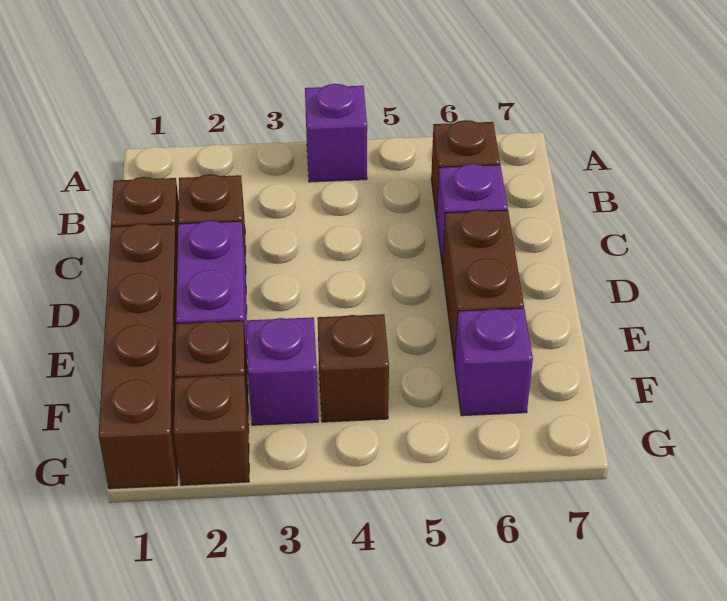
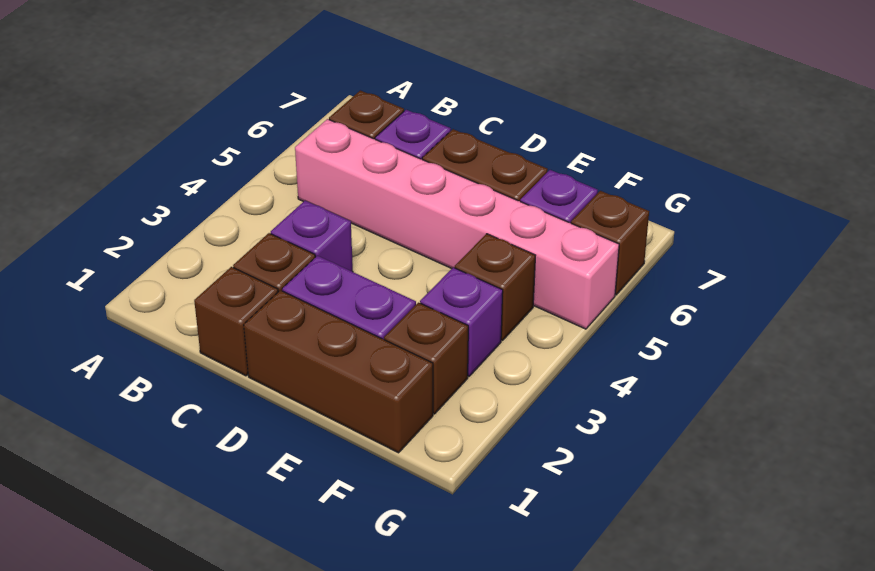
purple brick A4 level 1 -> purple brick C3 level 1
none -> pink brick B5:G5 level 1
brown brick D1:G1 level 1 -> brown brick D1:F1 level 1
brown brick G2 level 1 -> brown brick G6 level 1

